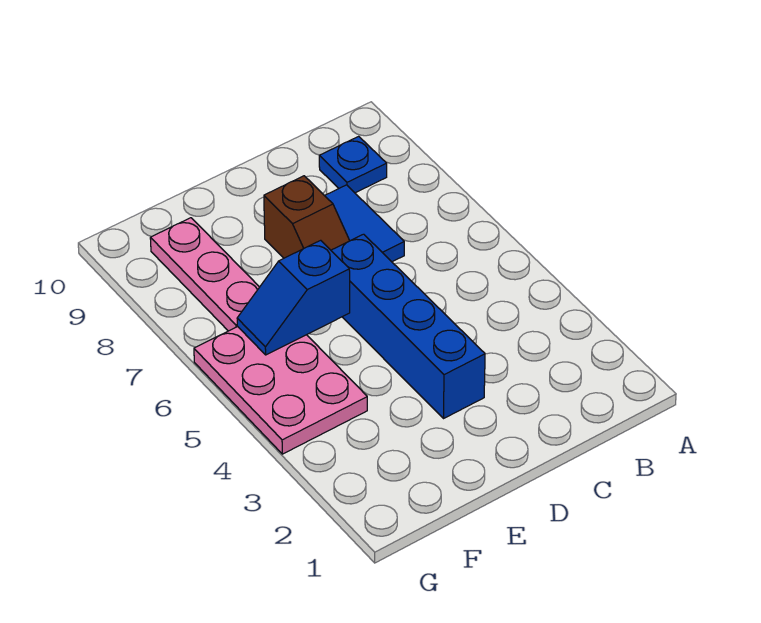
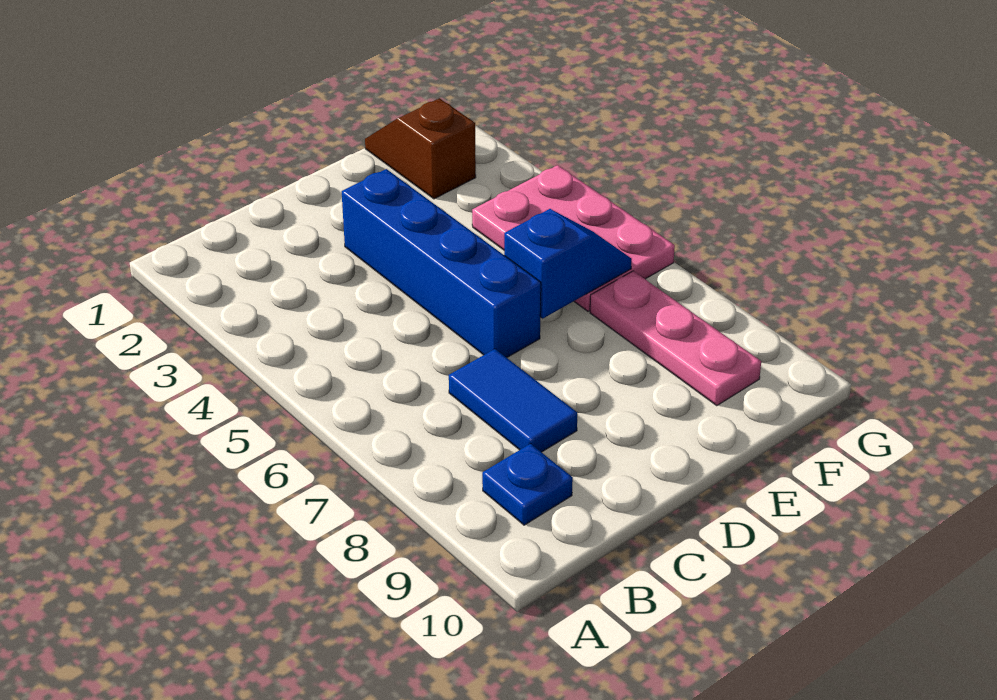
brown slope D7:D8 level 1 top 8 -> brown slope F1:F2 level 1 top 2

